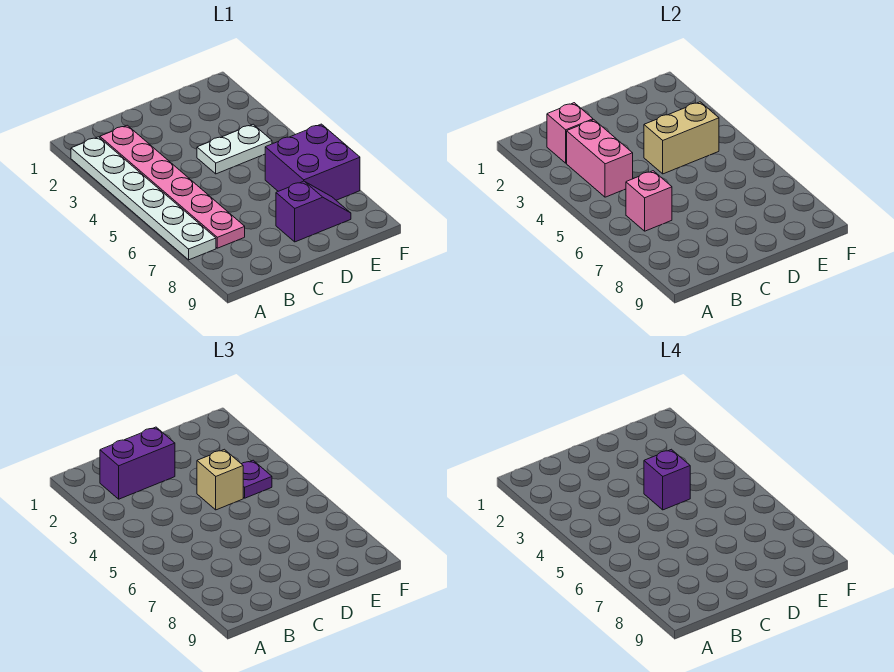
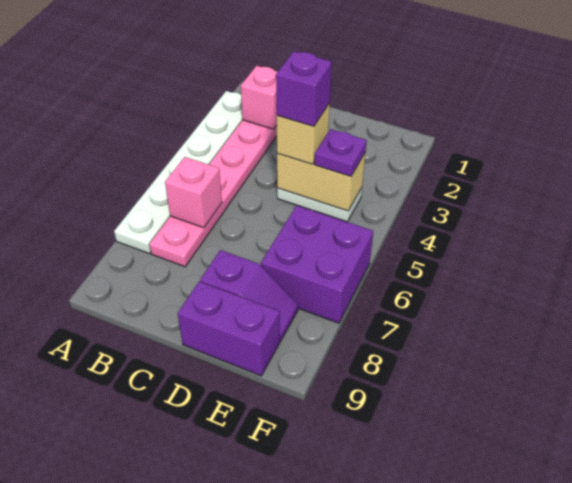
purple brick B2:C2 level 3 -> purple brick D9:E9 level 1
pink brick B3:B4 level 2 -> none

